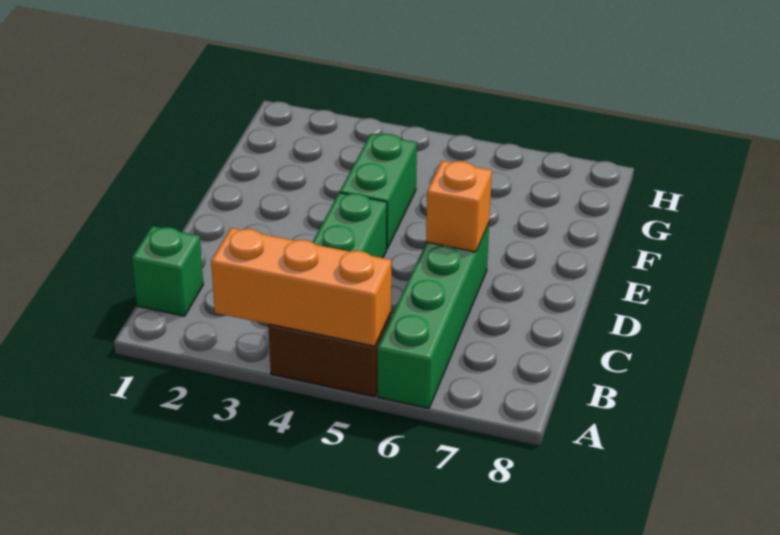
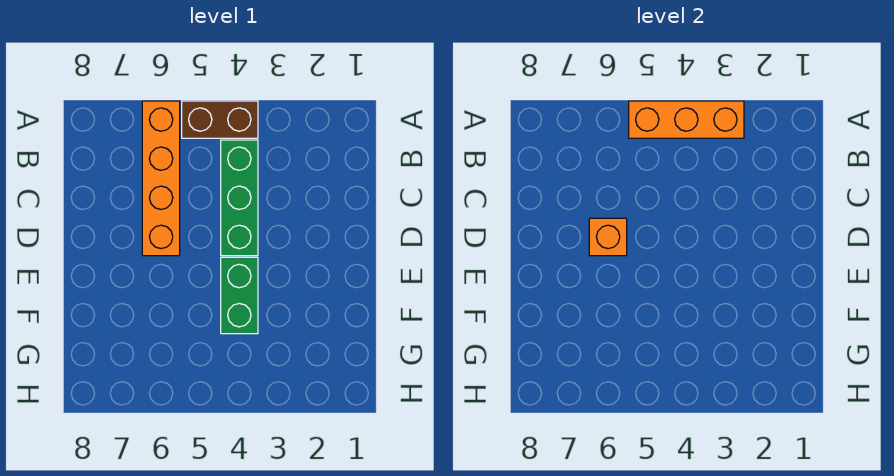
green brick A6:D6 level 1 -> orange brick A6:D6 level 1
green brick B1 level 1 -> none

